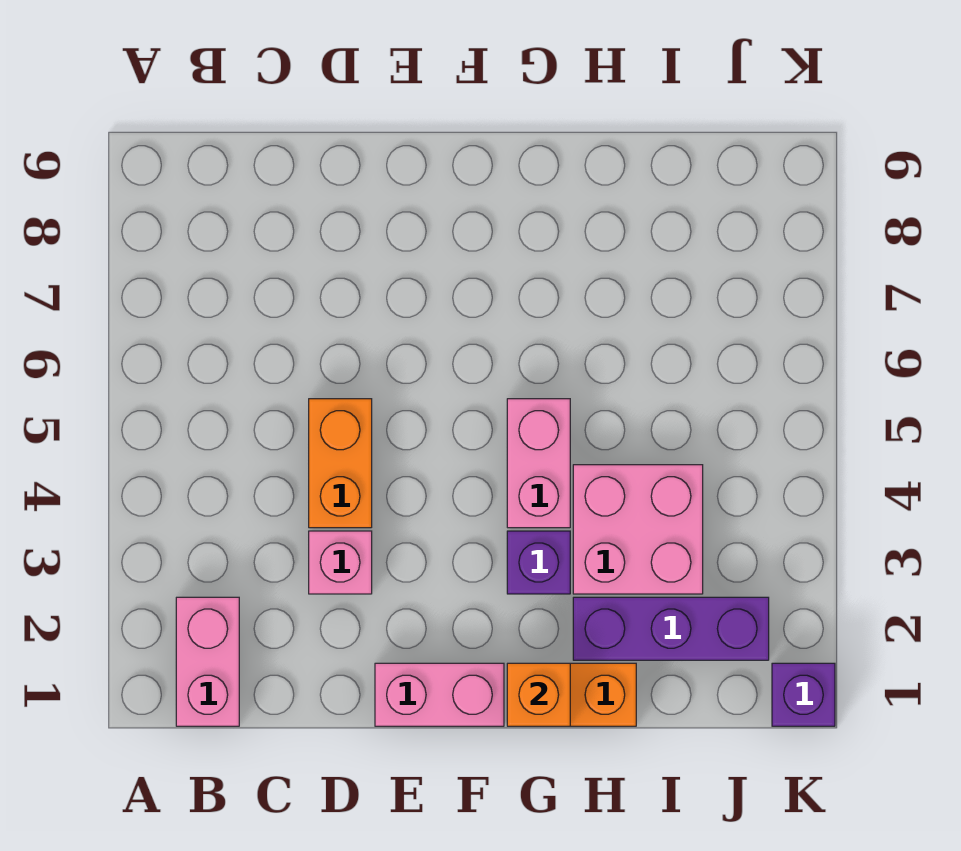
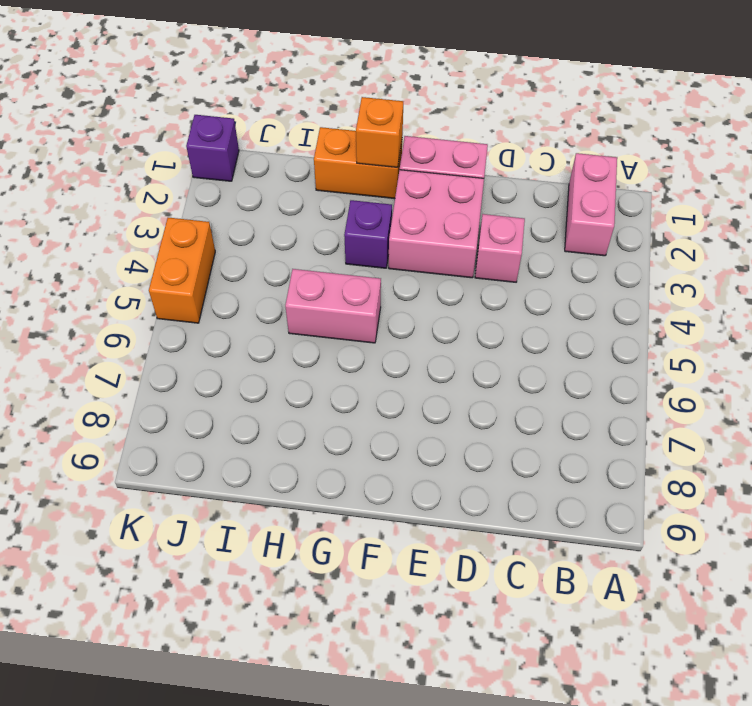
orange brick D4:D5 level 1 -> orange brick K4:K5 level 1
pink brick G4:G5 level 1 -> pink brick G5:H5 level 1
purple brick H2:J2 level 1 -> none
pink brick H3:I4 level 1 -> pink brick E2:F3 level 1

